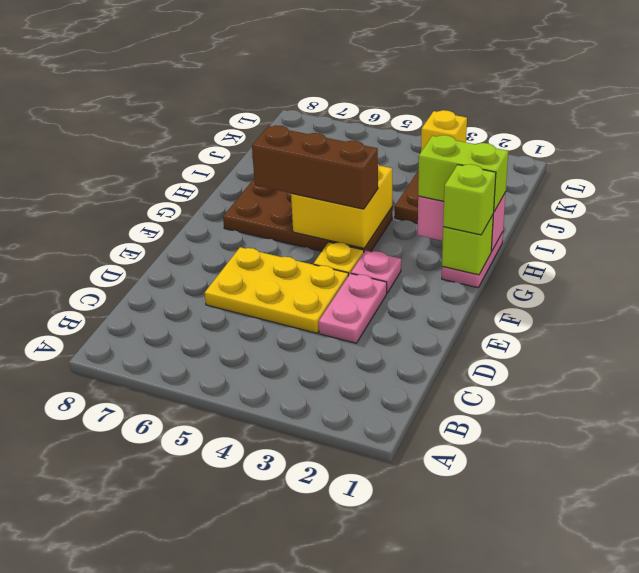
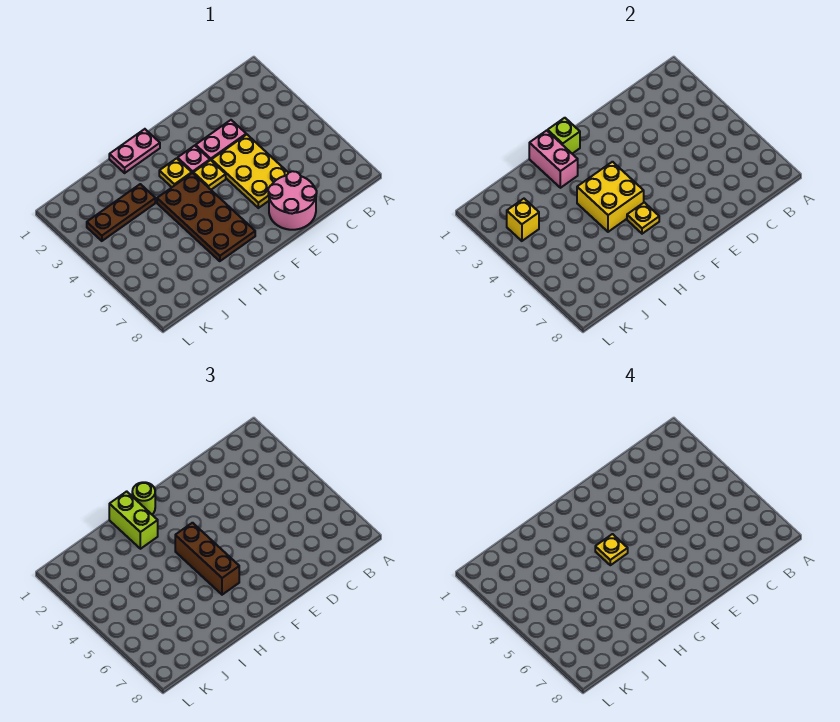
none -> pink round brick D7:E8 level 1
lime brick G1 level 3 -> lime round brick G1 level 3
none -> yellow plate G3 level 1
none -> yellow plate G4 level 4
none -> yellow plate G6 level 2

